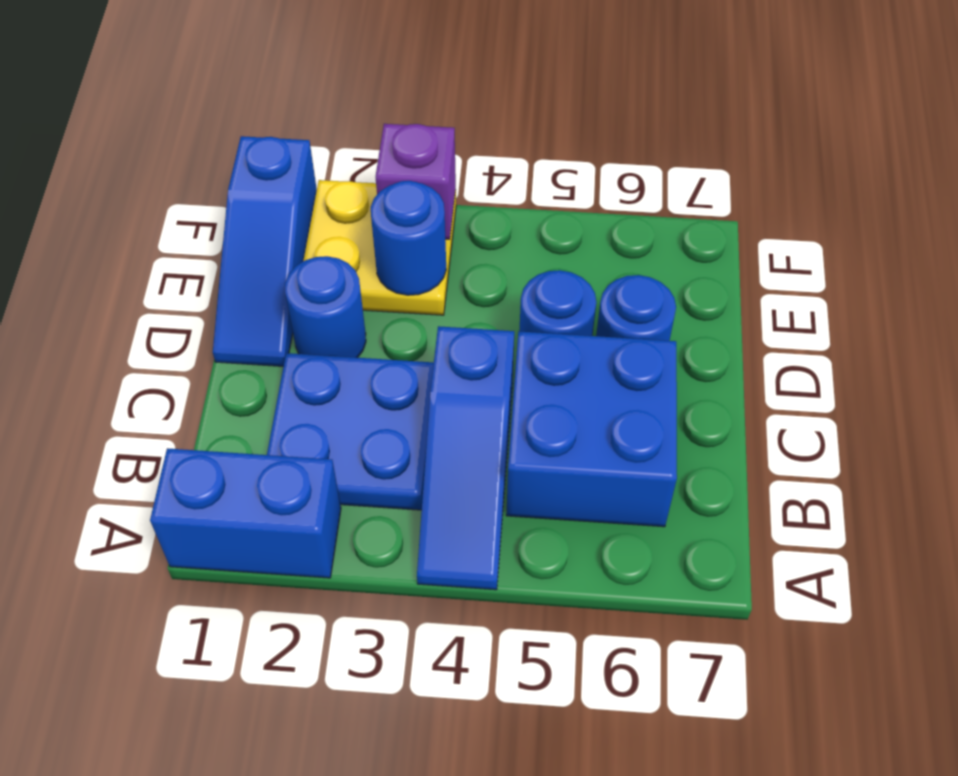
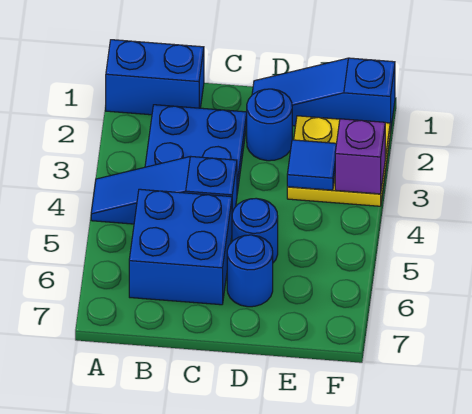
blue brick A1:A2 level 1 -> blue brick A1:B1 level 1
blue round brick E3 level 2 -> blue tile E3 level 2

